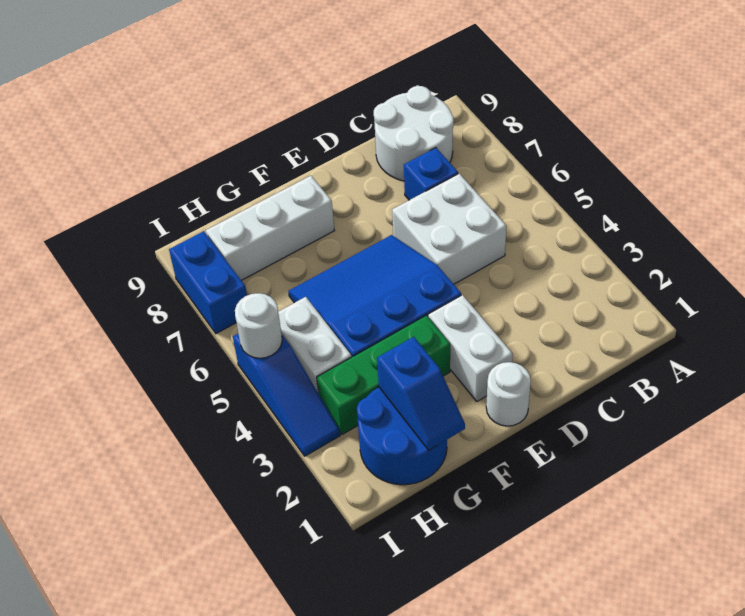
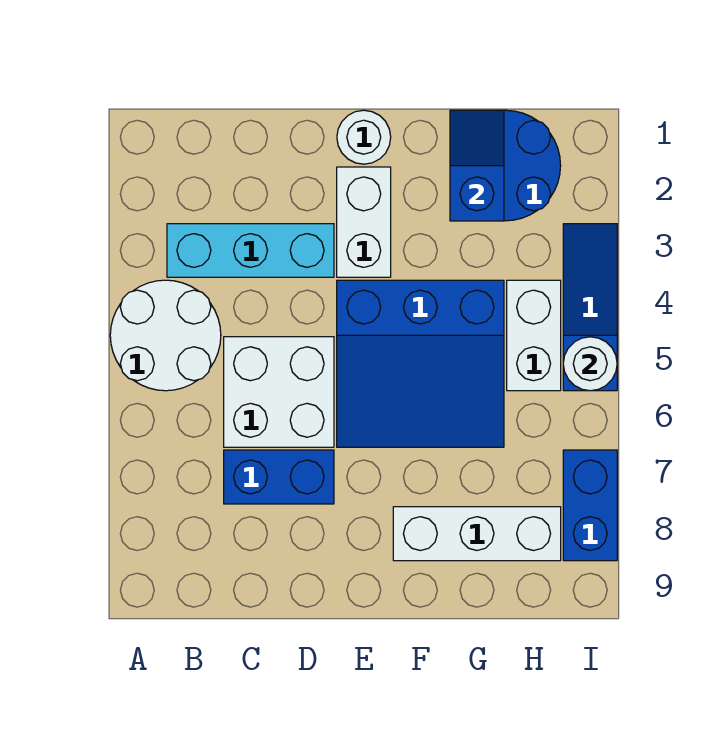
none -> cyan brick B3:D3 level 1
white round brick B8:C9 level 1 -> white round brick A4:B5 level 1
blue brick C7 level 1 -> blue brick C7:D7 level 1
green brick F3:H3 level 1 -> none

